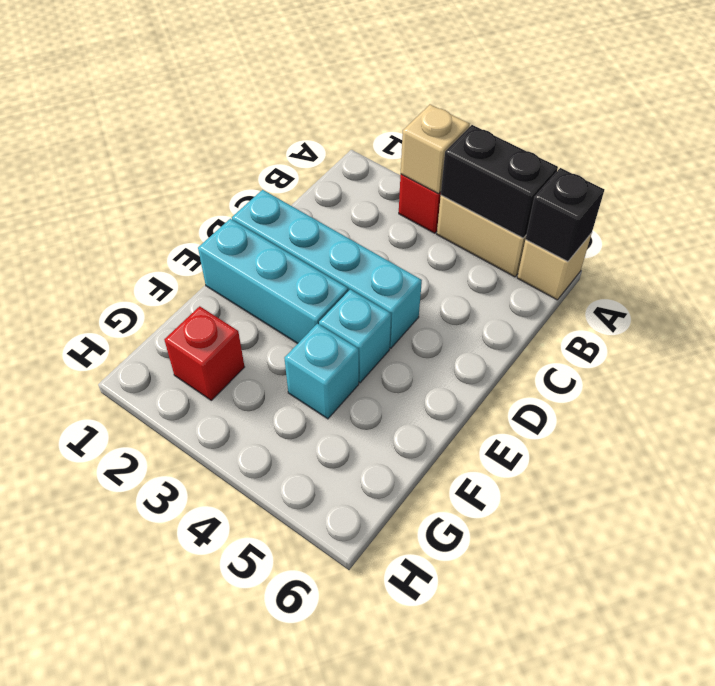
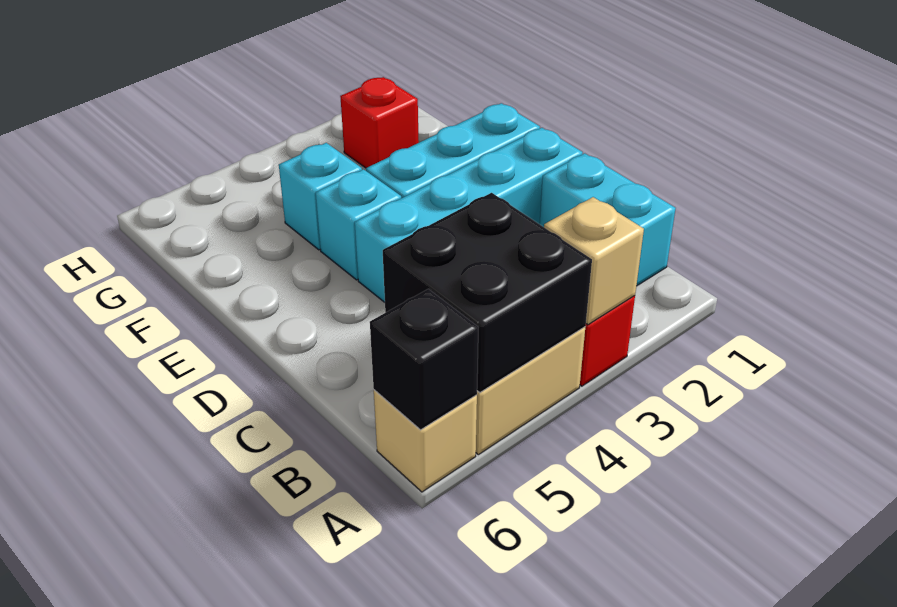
black brick A4:A5 level 2 -> black brick A4:B5 level 2
none -> cyan brick B1:C1 level 1

